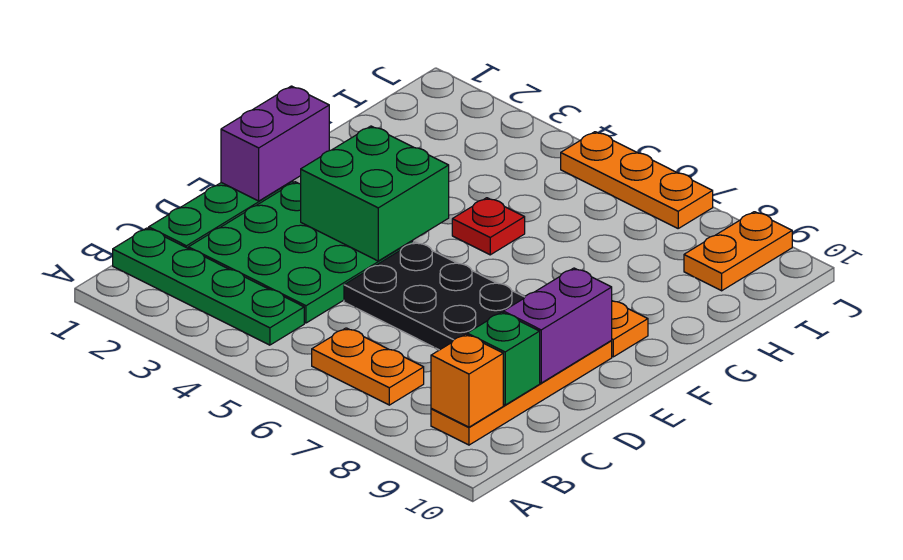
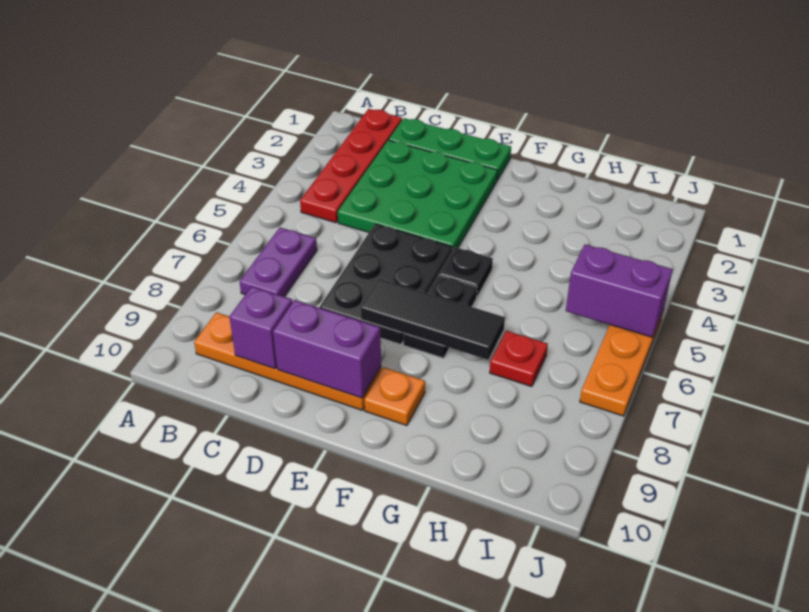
green plate B1:B4 level 1 -> red plate B1:B4 level 1
orange plate B6:B7 level 1 -> purple plate B6:B7 level 1
orange brick B9 level 2 -> none
green brick C9 level 2 -> purple brick C9 level 2
purple brick E1:F1 level 2 -> purple brick I5:J5 level 2
green brick E3:F4 level 2 -> none
none -> black tile E7:G7 level 2
none -> black plate F5 level 1
none -> black plate F6:F7 level 1
red plate G5 level 1 -> red plate H7 level 1
orange plate I9:J9 level 1 -> none

